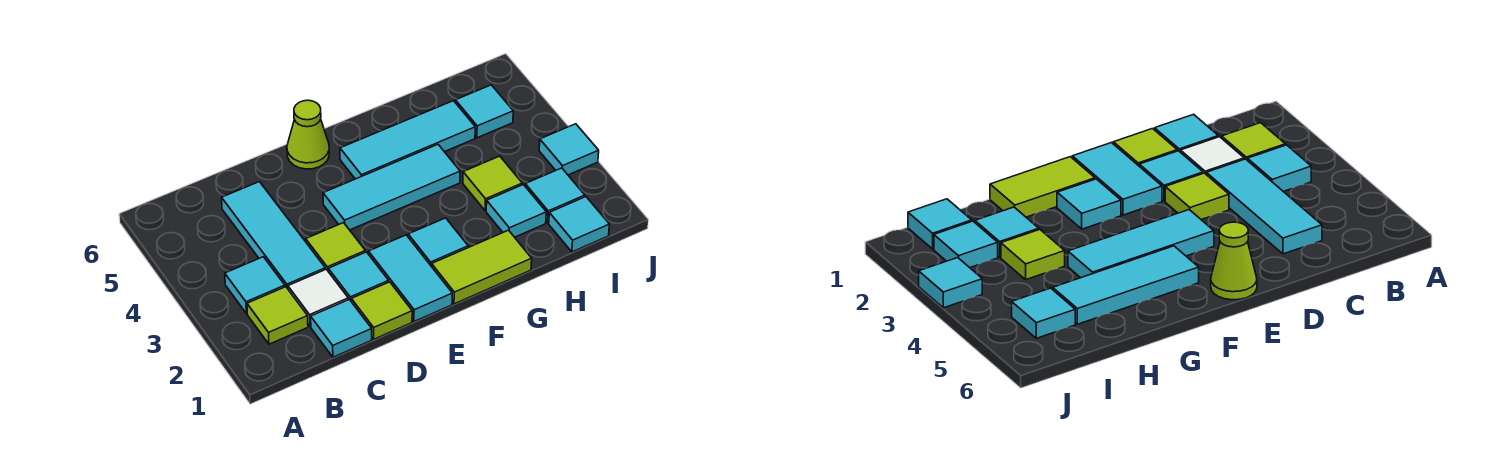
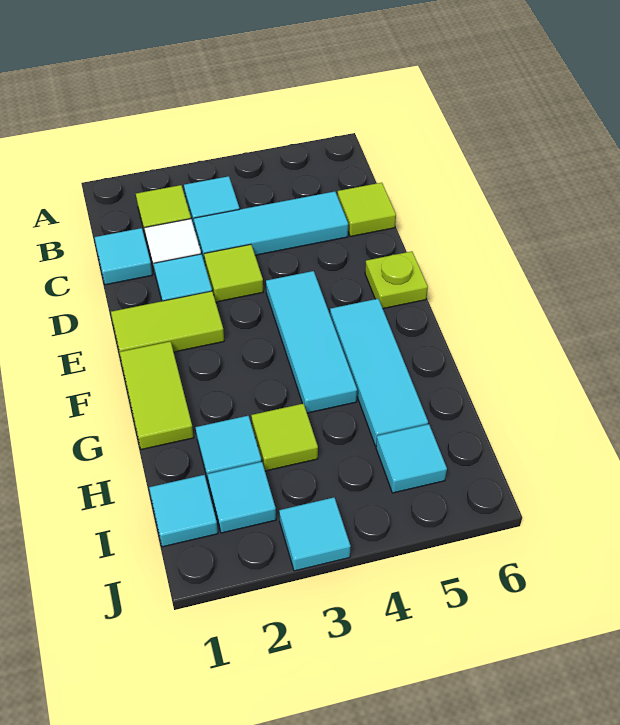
lime tile D1 level 1 -> lime tile C6 level 1
cyan tile E1:E2 level 1 -> lime tile E1:E2 level 1
lime cone E6 level 1 -> lime plate E6 level 1
cyan tile F2 level 1 -> none

